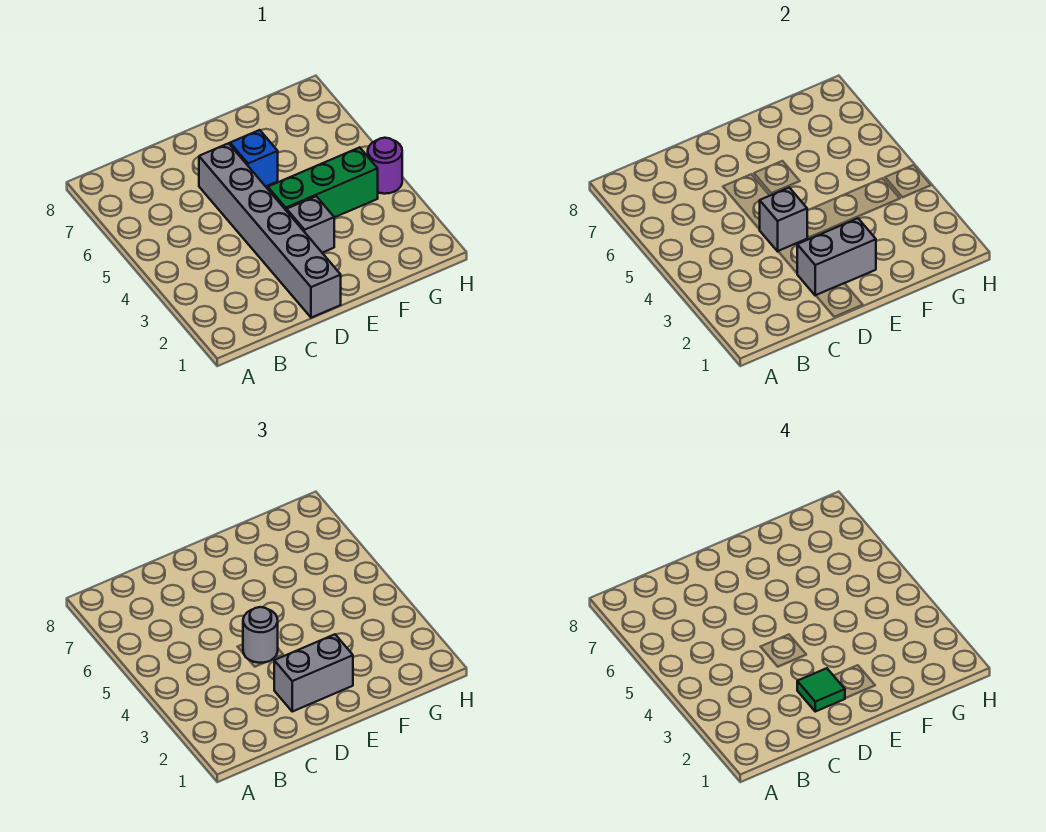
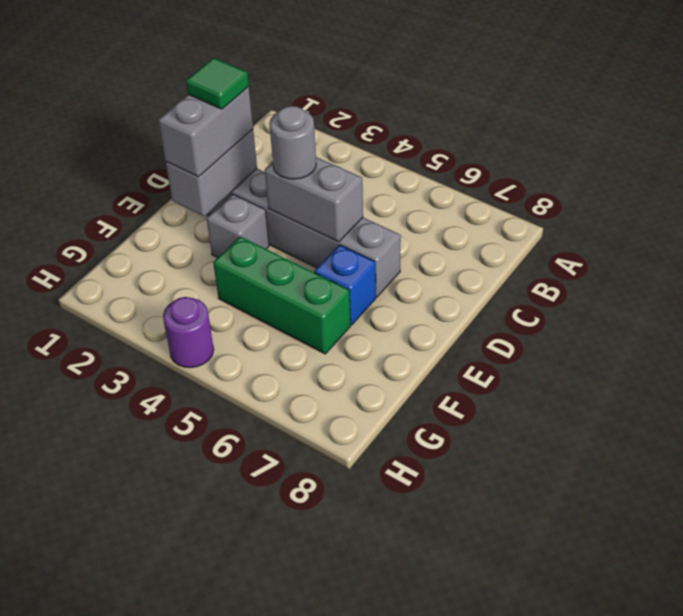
grey brick D4 level 2 -> grey brick D4:D5 level 2
green brick E4:G4 level 1 -> green brick F4:F6 level 1

